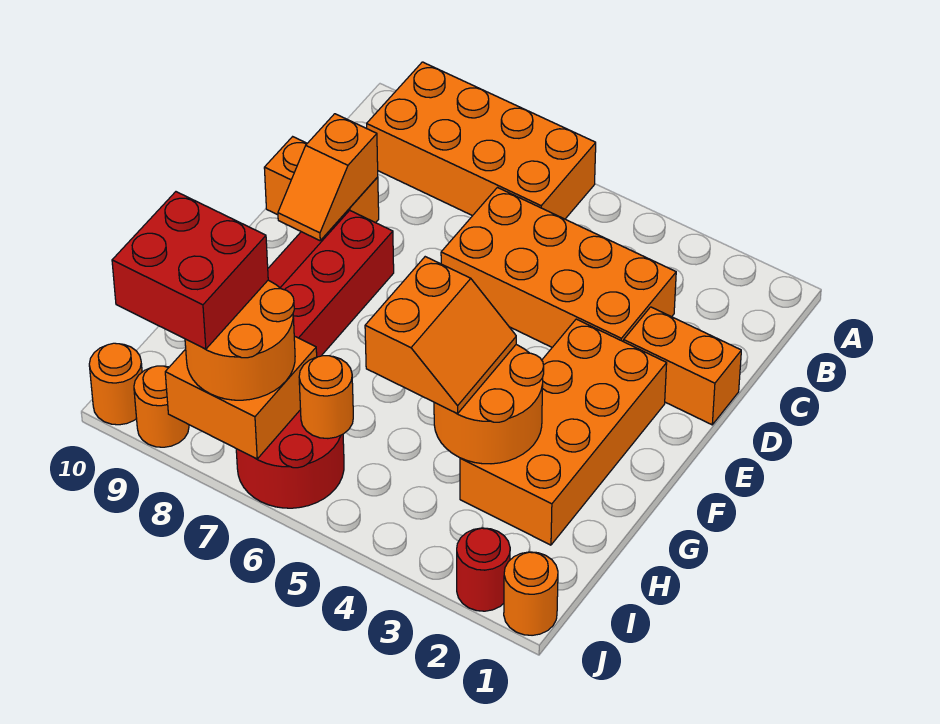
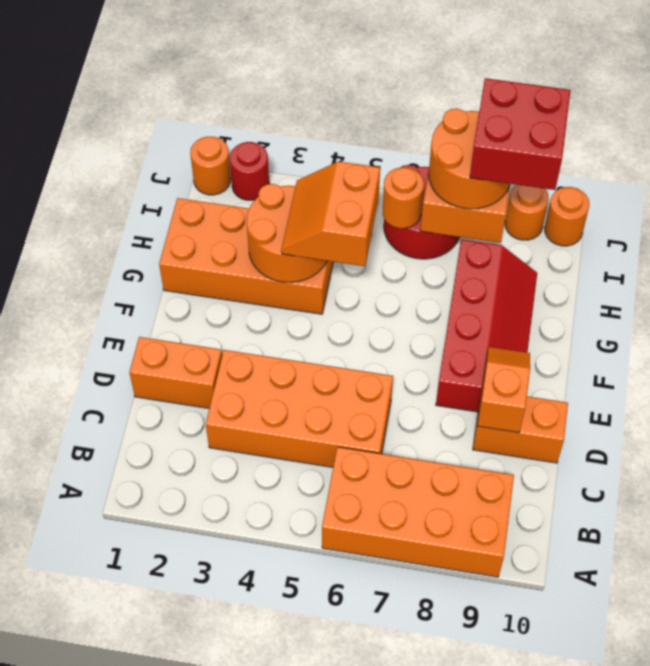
orange brick E2:H3 level 1 -> orange brick G1:H4 level 1

